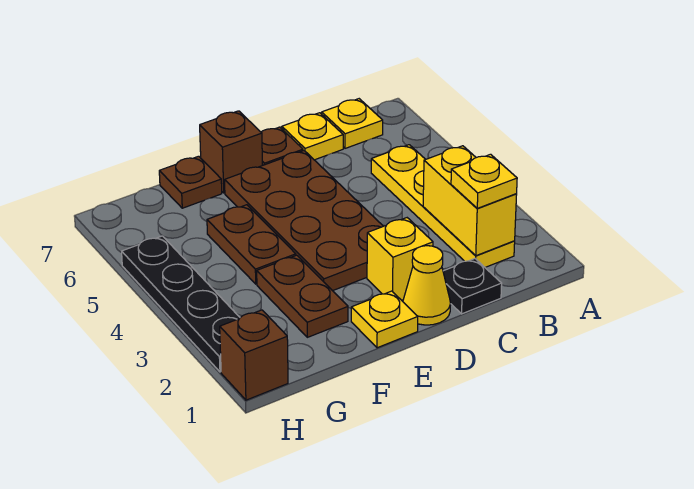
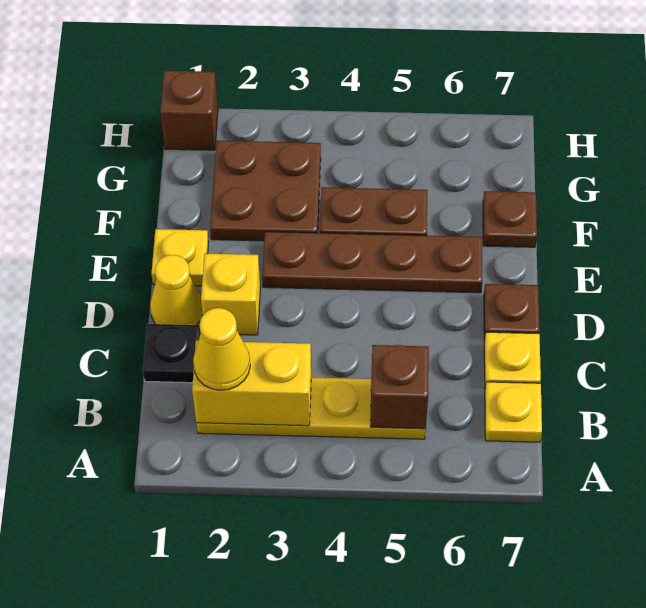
yellow plate B2 level 3 -> yellow cone B2 level 3
brown plate D3:E6 level 1 -> brown plate E3:E6 level 1
brown brick E7 level 1 -> brown brick B5 level 2
brown plate F2:F3 level 1 -> brown plate F2:G3 level 1
black plate H2:H5 level 1 -> none

